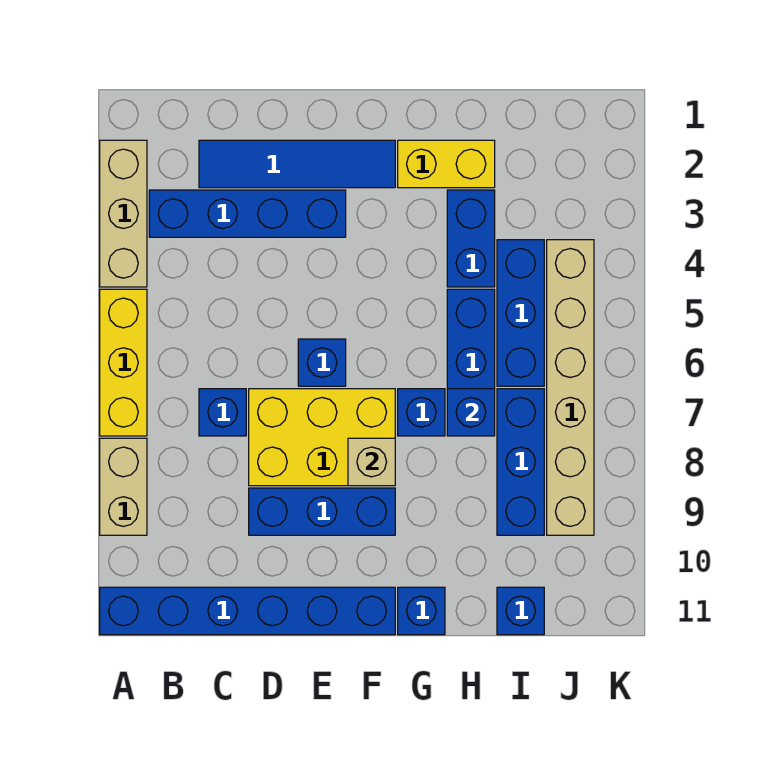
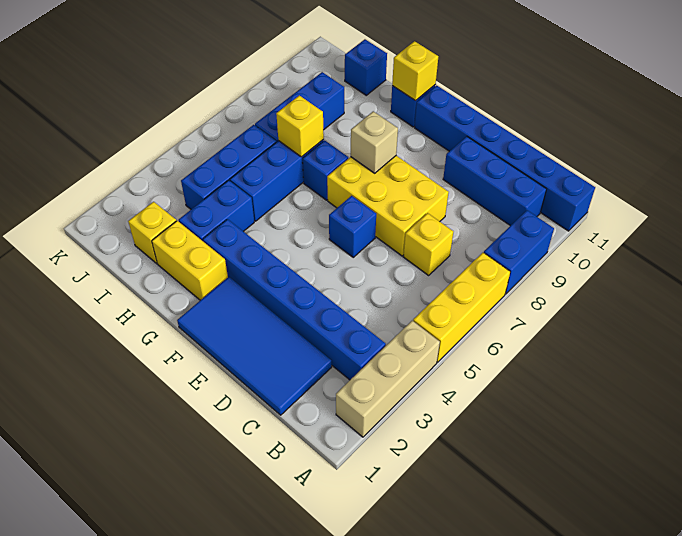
tan brick A8:A9 level 1 -> blue brick A8:A9 level 1
blue brick B3:E3 level 1 -> blue brick B3:G3 level 1
blue tile C2:F2 level 1 -> blue tile C1:F2 level 1
blue brick C7 level 1 -> yellow brick C7 level 1
blue brick D9:F9 level 1 -> blue brick B10:D10 level 1
none -> yellow brick G11 level 2
blue brick H7 level 2 -> yellow brick H7 level 2
none -> yellow brick I2 level 1
tan brick J4:J9 level 1 -> none

